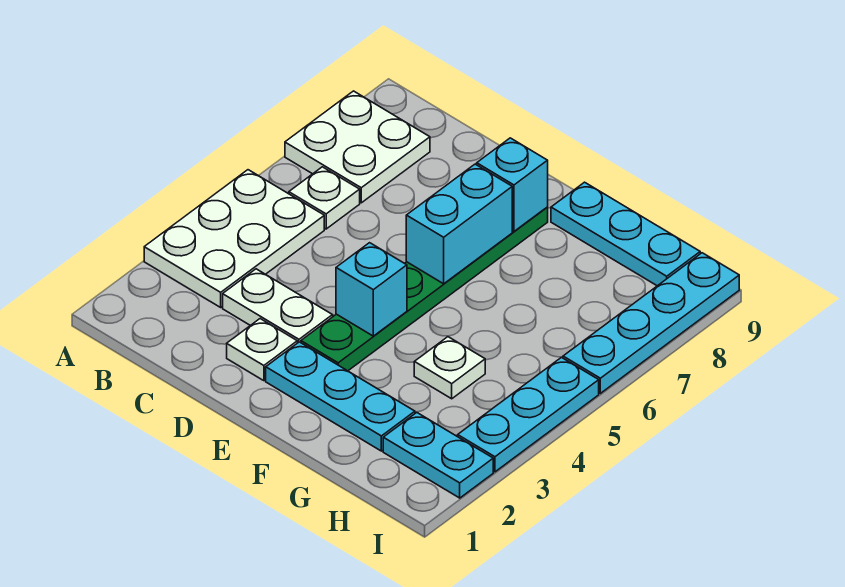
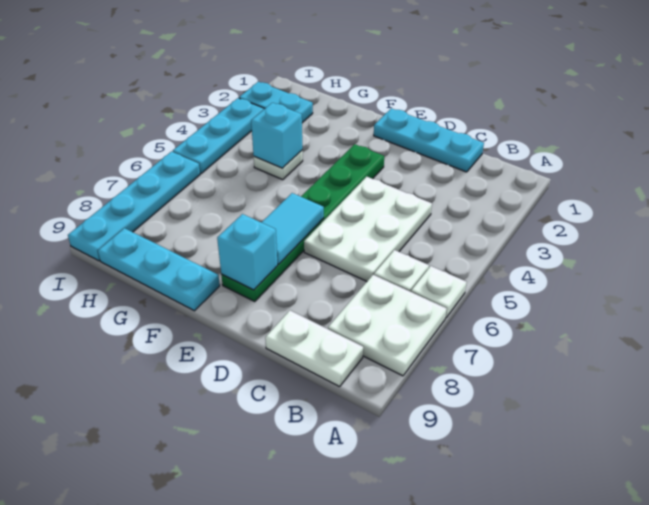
white plate A3:B5 level 1 -> white plate C4:D6 level 1
white plate C3:D3 level 1 -> white plate B9:C9 level 1
white plate D2 level 1 -> white plate A6 level 1
cyan plate E2:G2 level 1 -> cyan plate C1:E1 level 1
cyan brick E4 level 2 -> cyan brick G4 level 2
cyan brick E6:E7 level 2 -> cyan tile E6:E7 level 2

